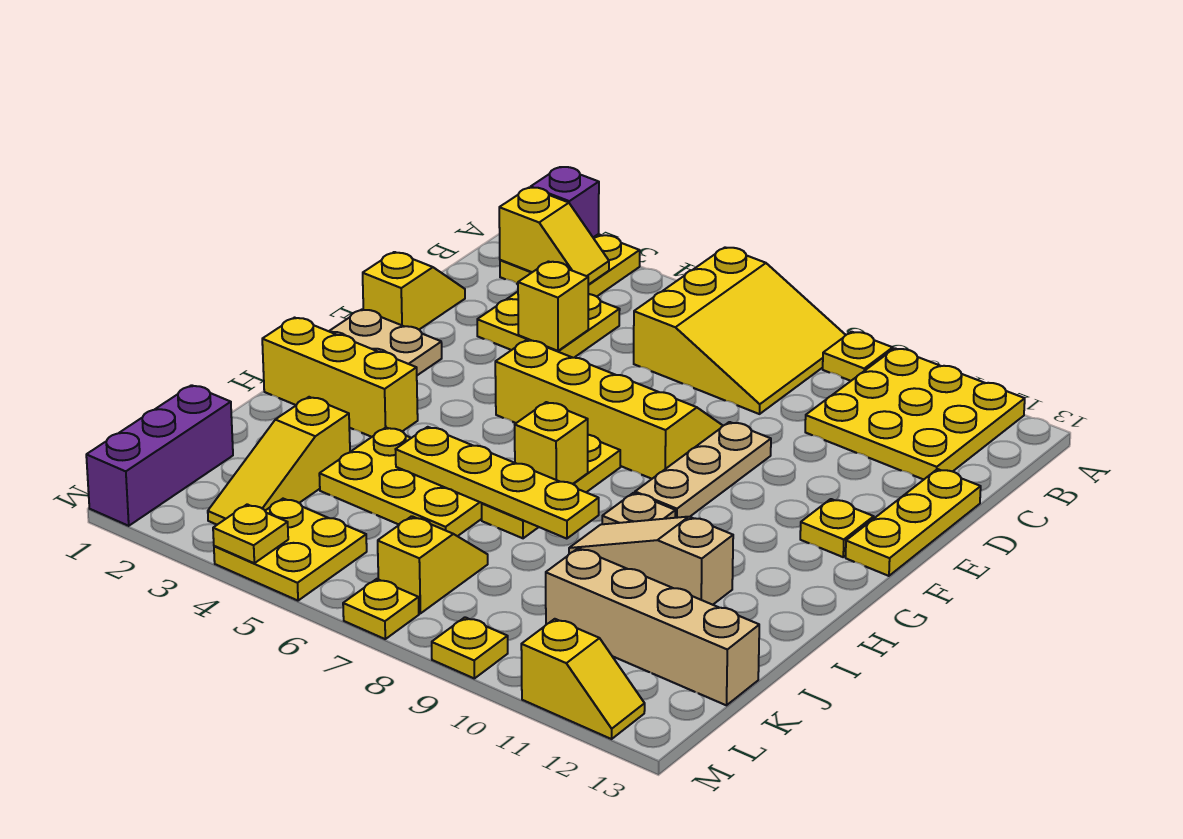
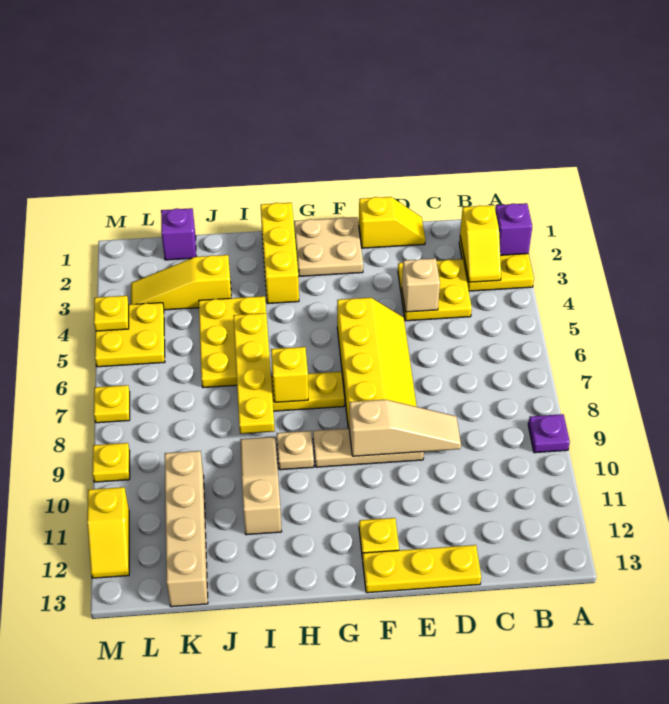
yellow slope A6:C8 level 1 top 6 -> none
yellow plate A9 level 1 -> purple plate A9 level 1
yellow plate A10:C12 level 1 -> none
yellow brick D4 level 2 -> tan brick D4 level 2
none -> tan slope D9:F9 level 2 top F
purple brick K1:M1 level 1 -> purple brick K1 level 1
yellow slope K7:L7 level 1 top L -> none

